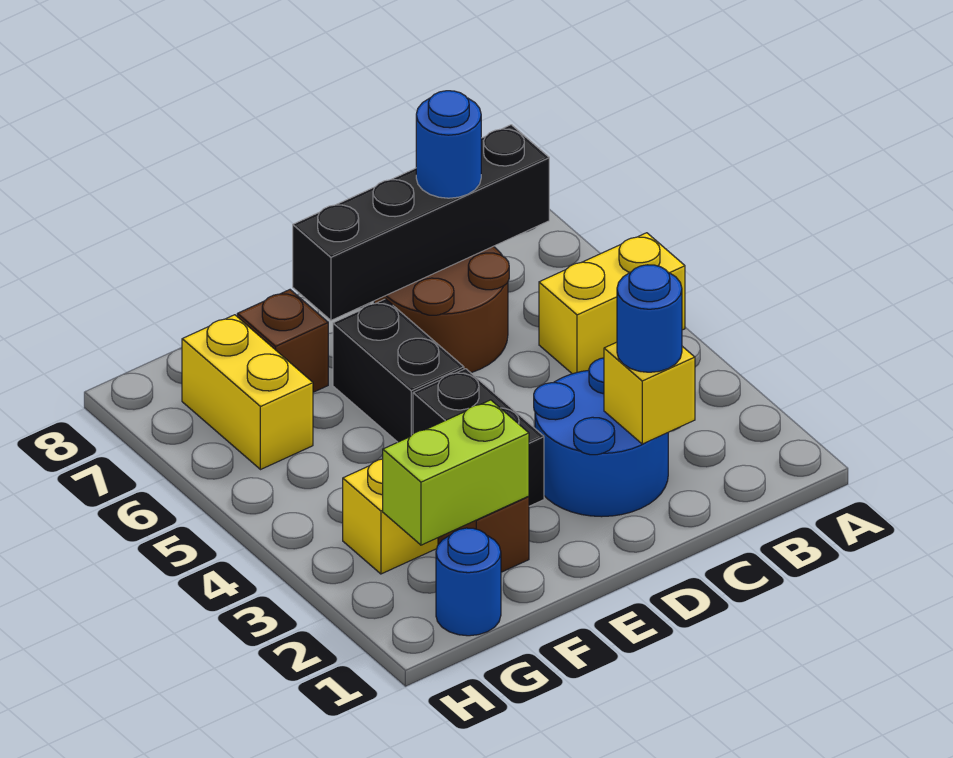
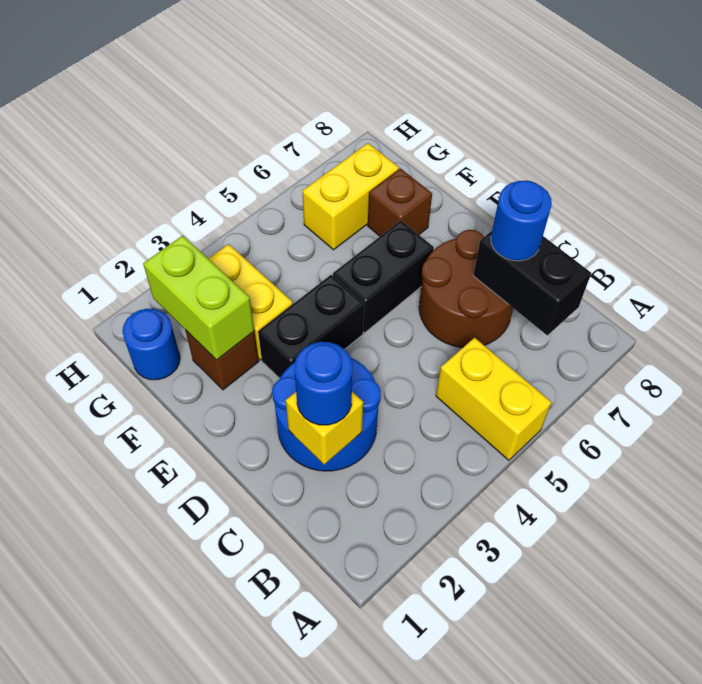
black brick B7:E7 level 2 -> black brick B7:C7 level 2

